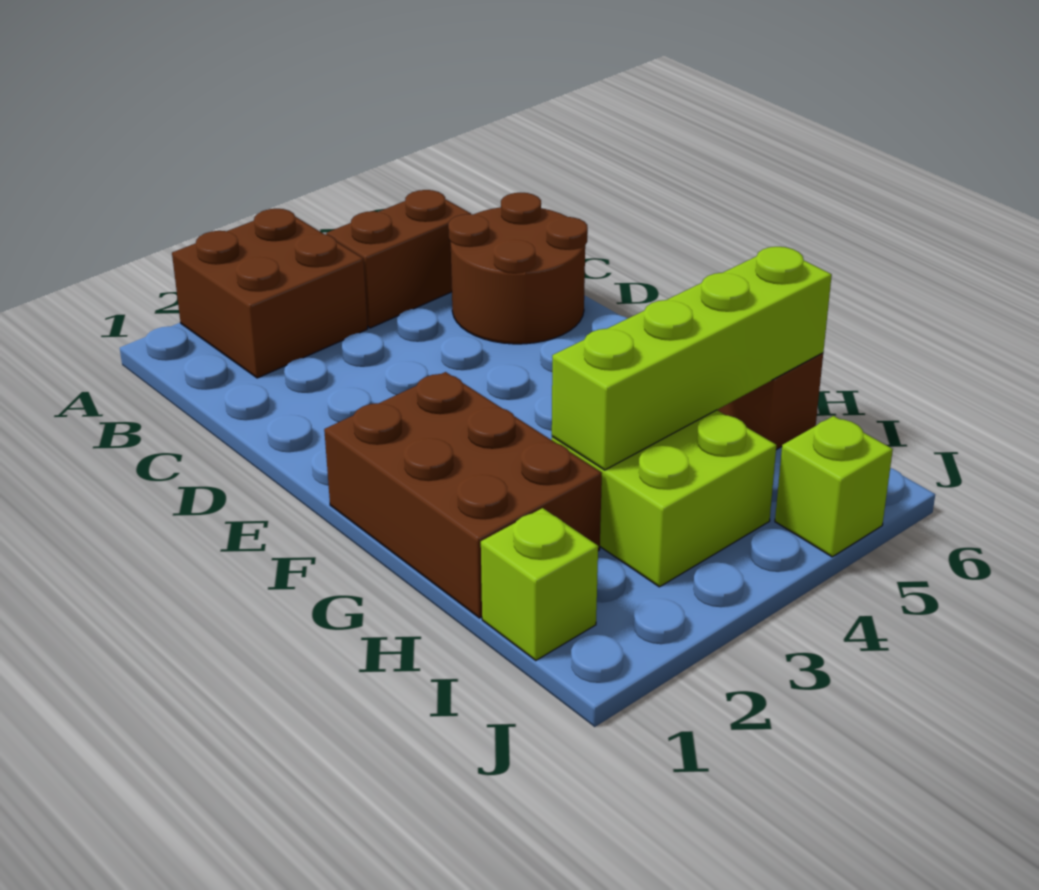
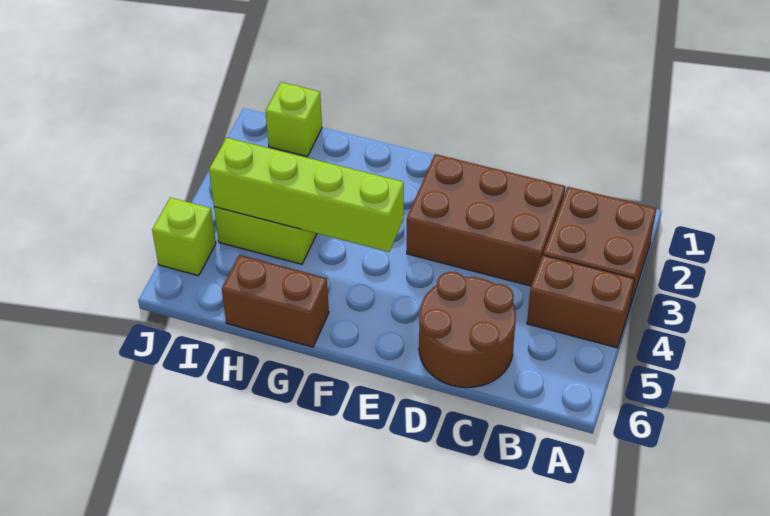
brown brick B4:B5 level 1 -> brown brick A4:B4 level 1
brown brick F1:H2 level 1 -> brown brick C2:E3 level 1
lime brick H3:H6 level 2 -> lime brick F4:I4 level 2

